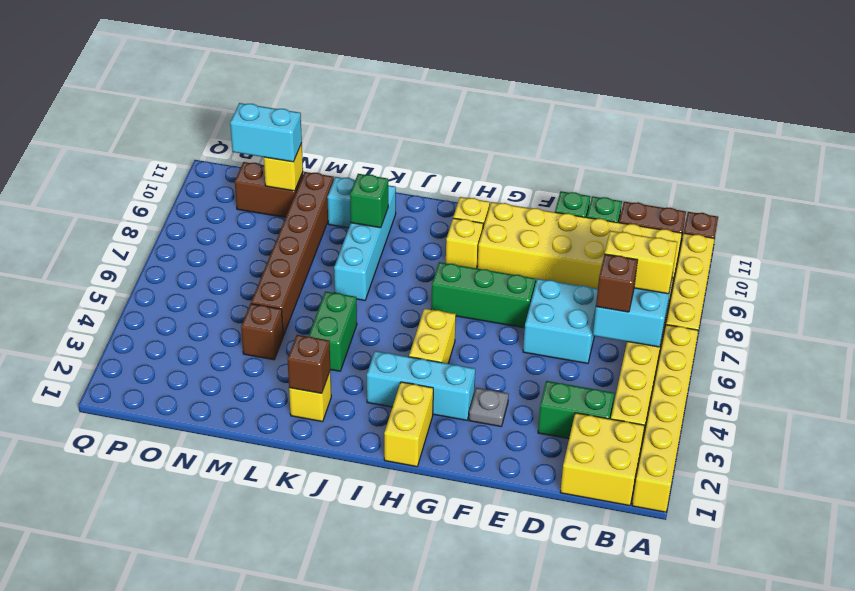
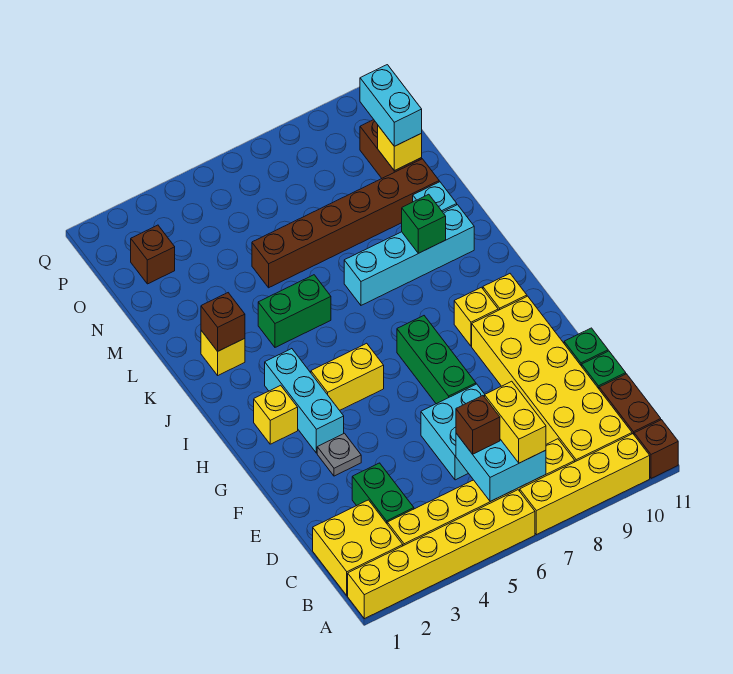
yellow brick H1:H2 level 1 -> yellow brick H2 level 1
brown brick M4 level 1 -> brown brick O2 level 1

